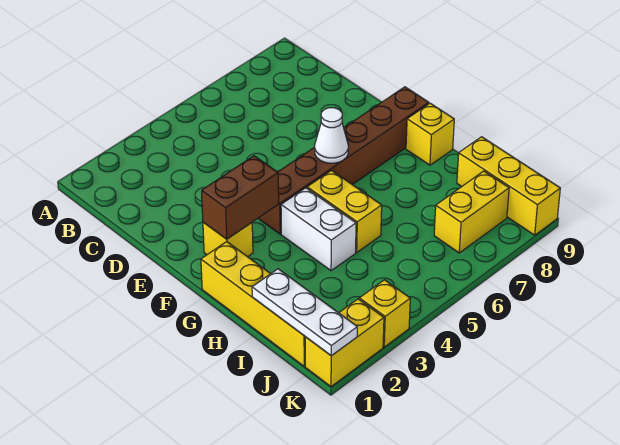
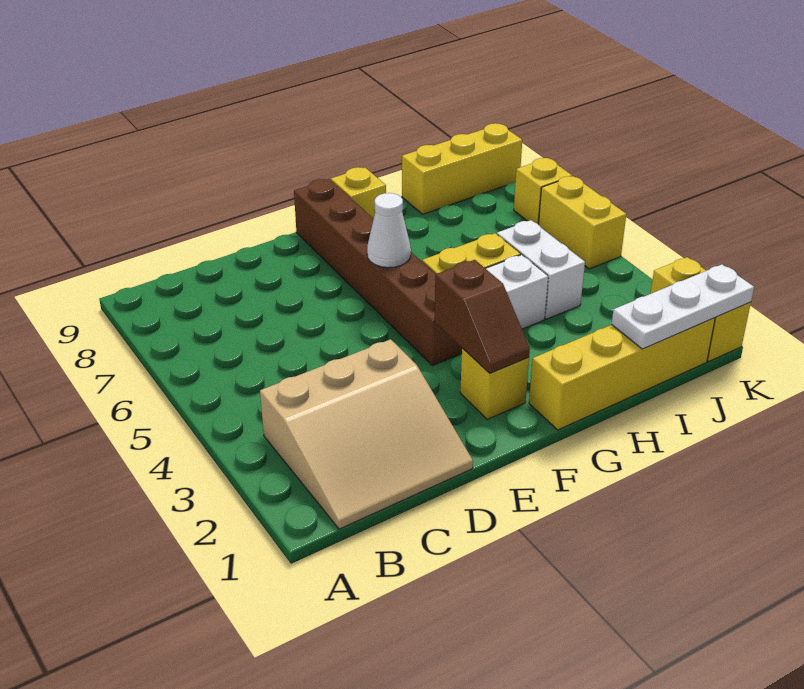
none -> tan slope B1:D3 level 1 top 3
brown brick F2:F3 level 2 -> brown slope F2:F3 level 2 top 3
none -> white brick I4:I5 level 1
yellow brick J7:J8 level 1 -> yellow brick K5:K6 level 1
yellow brick K3 level 1 -> yellow brick K7 level 1

